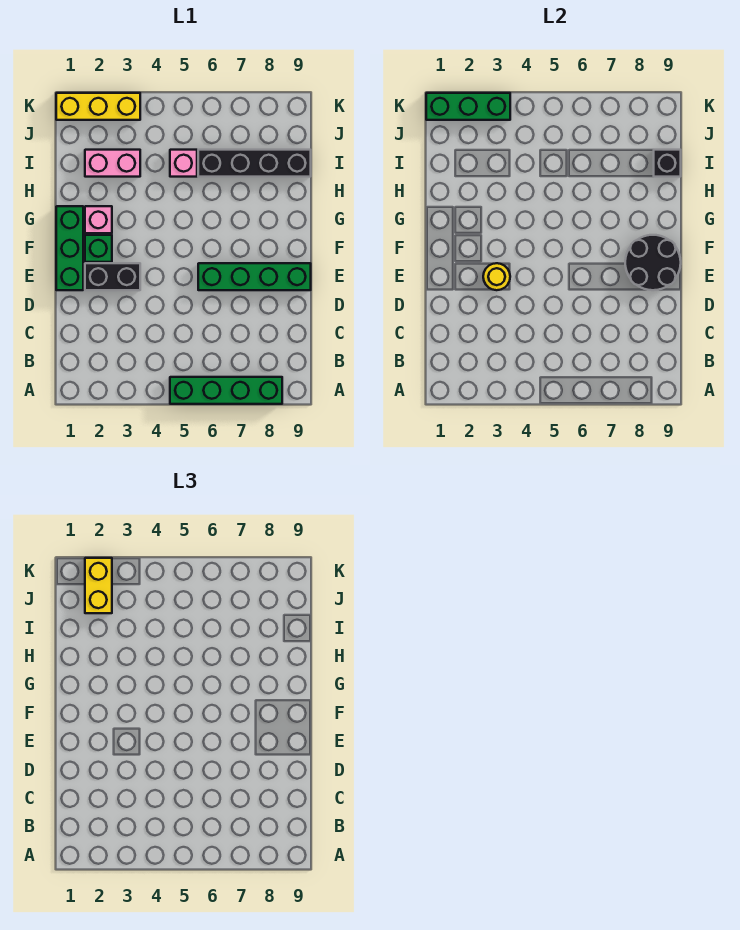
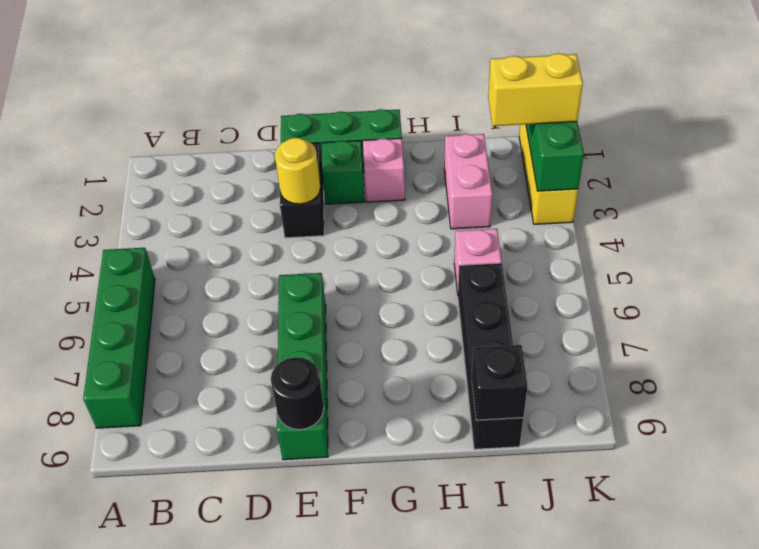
black round brick E8:F9 level 2 -> black round brick E9 level 2

